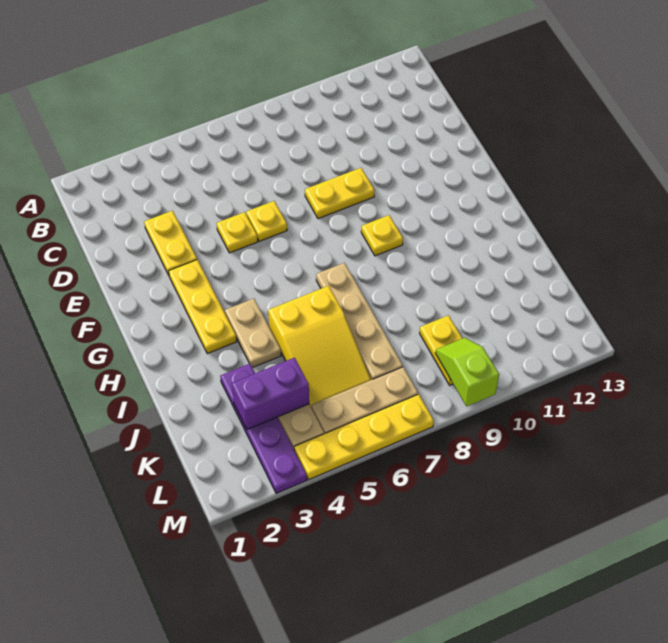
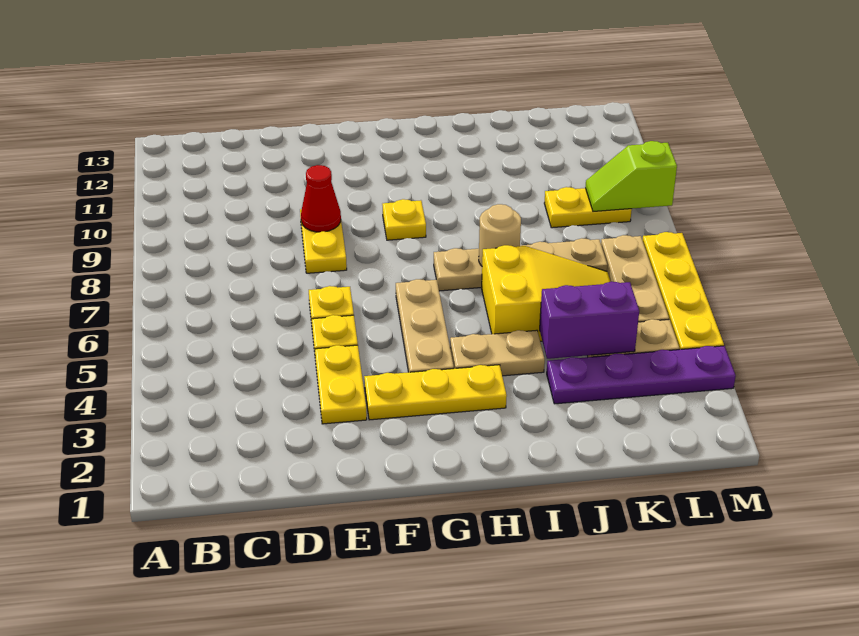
yellow plate D3:E3 level 1 -> yellow plate E3:E4 level 1
none -> red cone E9 level 2
none -> tan plate G4:G6 level 1
none -> tan round brick I7 level 2
purple brick K3:K4 level 2 -> purple brick J4:K4 level 2

